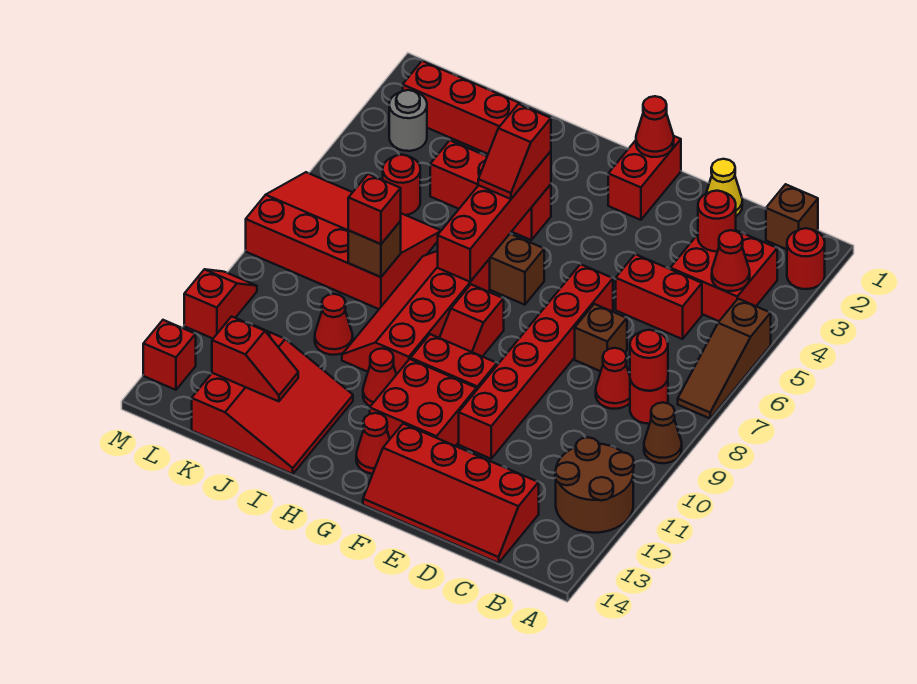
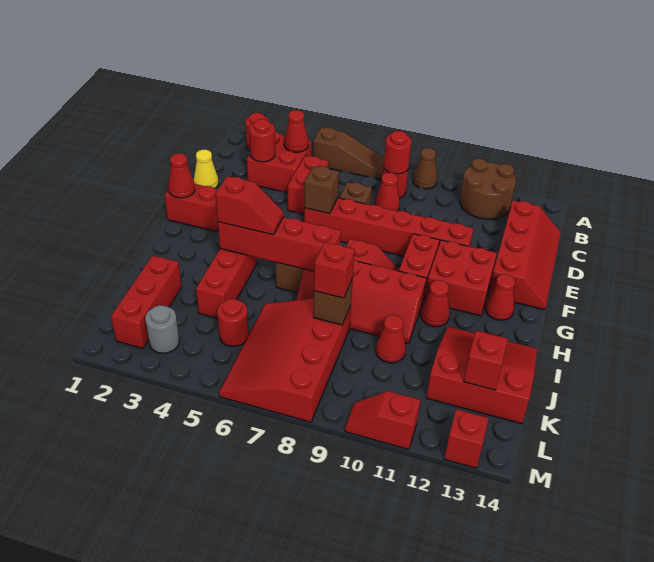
brown brick B1 level 1 -> brown brick E6 level 2

